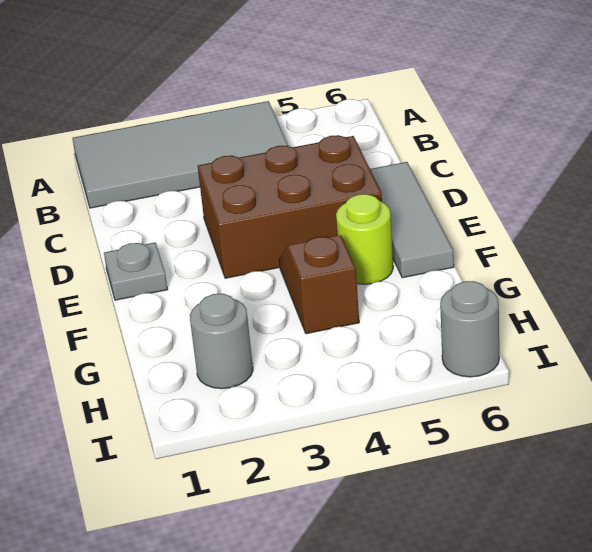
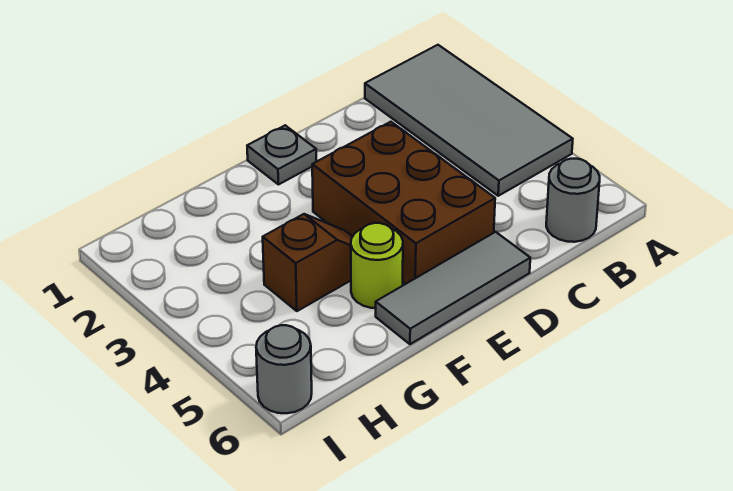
grey round brick H2 level 1 -> grey round brick B6 level 1

